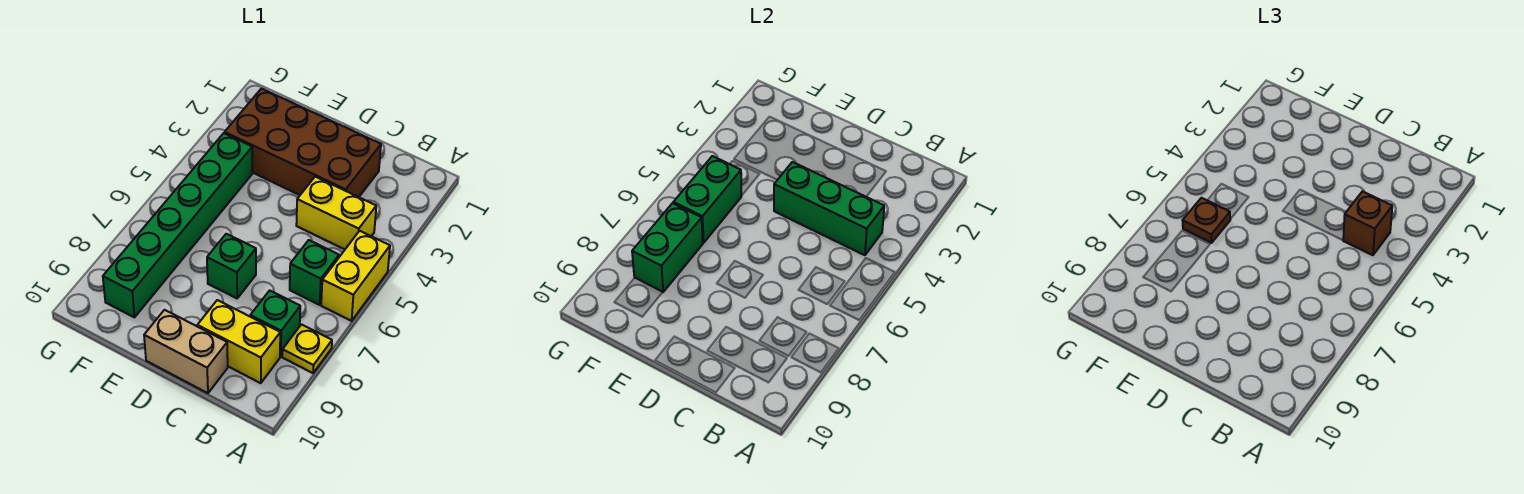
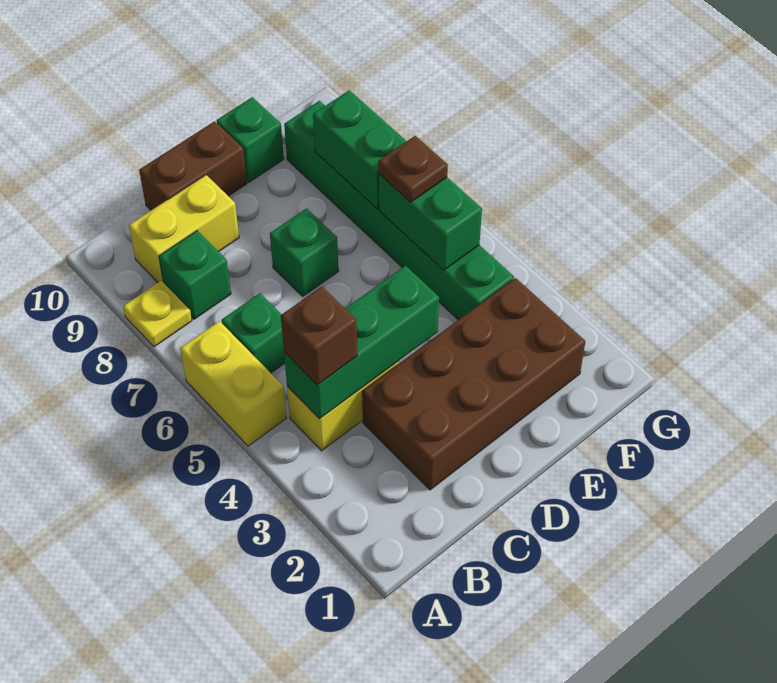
tan brick C10:D10 level 1 -> brown brick C10:D10 level 1
none -> green brick E10 level 1

